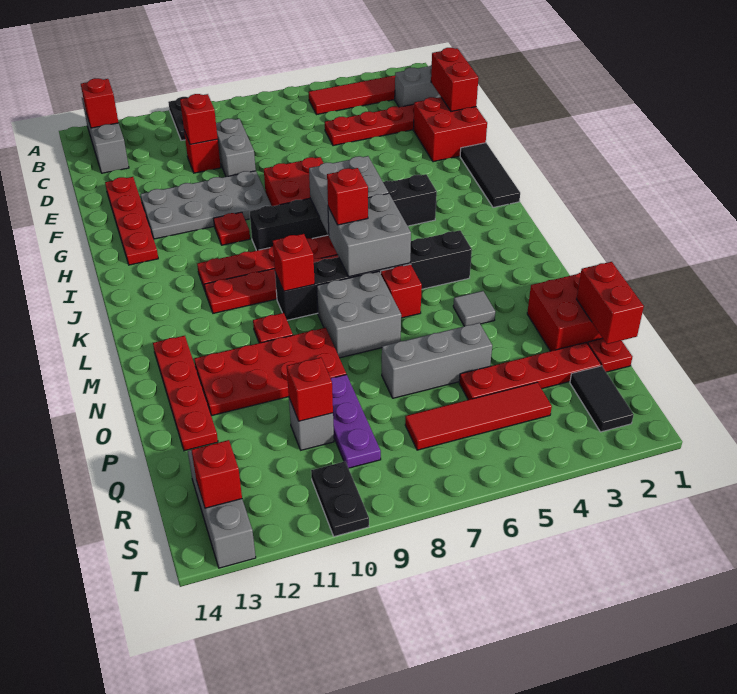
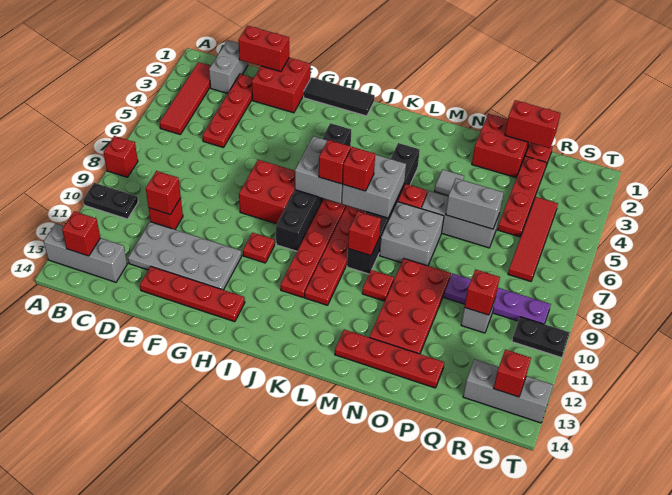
none -> red brick A8 level 1
grey brick D9:E9 level 1 -> grey brick O6:P6 level 2
grey plate F9:G12 level 1 -> grey plate D11:G12 level 1
none -> red brick J7 level 3
grey brick P5:P7 level 1 -> grey brick N6:P6 level 1
purple plate P9:R9 level 1 -> purple plate P9:S9 level 1
black tile R2:S2 level 1 -> none

